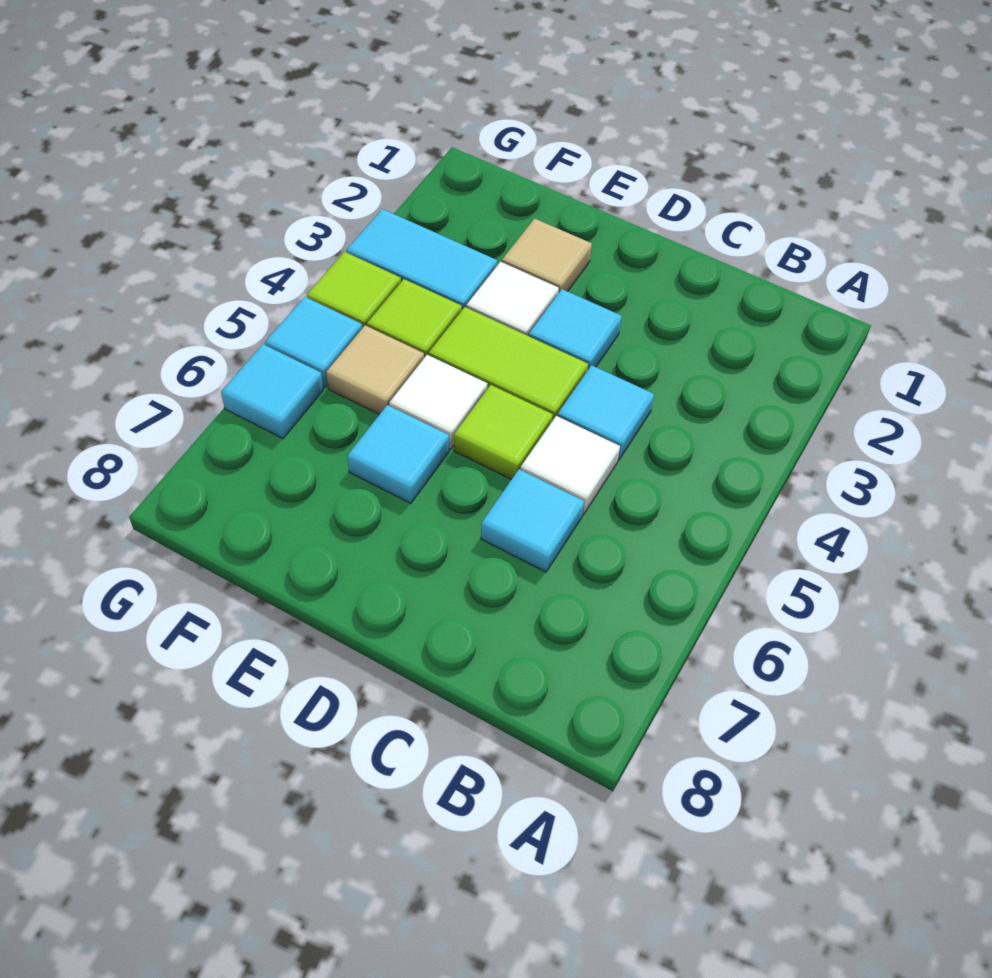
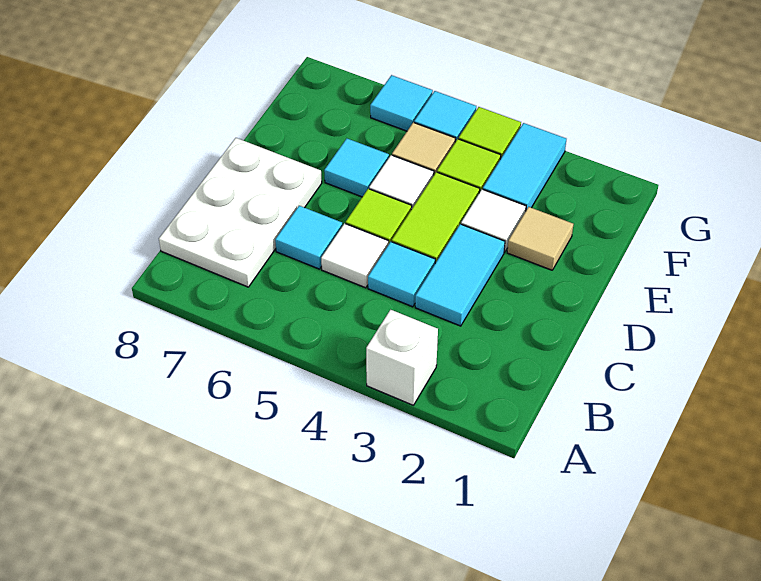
none -> white brick A3 level 1
none -> white plate B7:D8 level 1
cyan tile D3 level 1 -> cyan tile C3:D3 level 1

